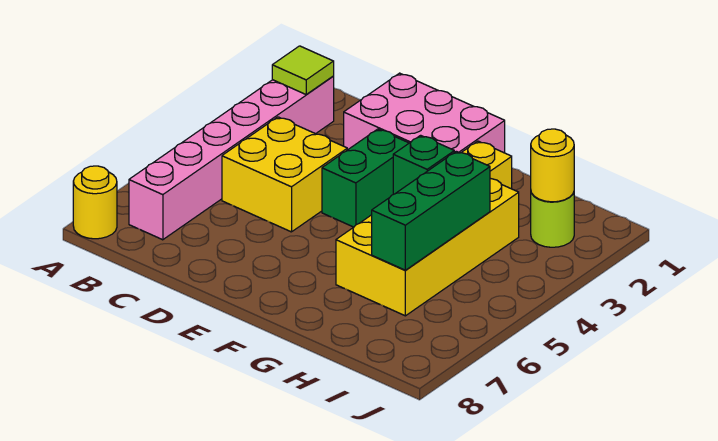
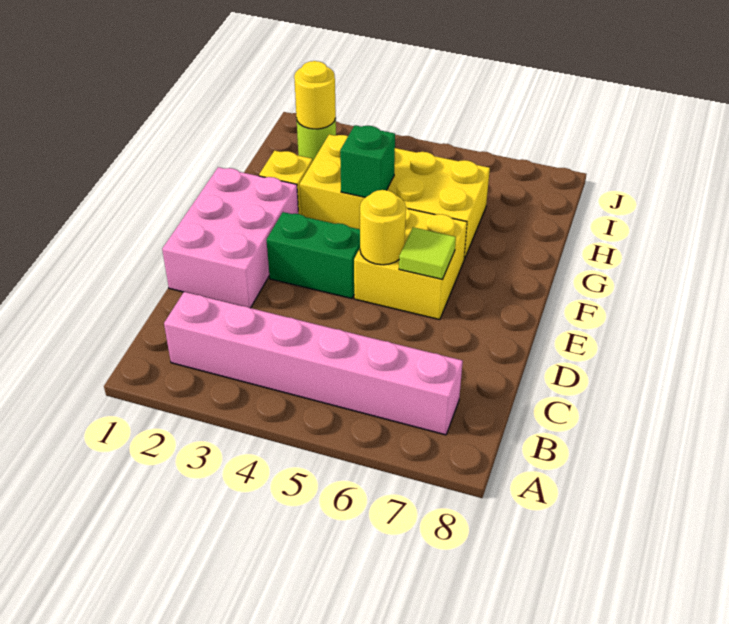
yellow round brick A8 level 1 -> yellow round brick E5 level 2
lime tile B2 level 2 -> lime tile E6 level 2
yellow brick C4:D5 level 1 -> yellow brick E5:F6 level 1
green brick H4:H6 level 2 -> none

